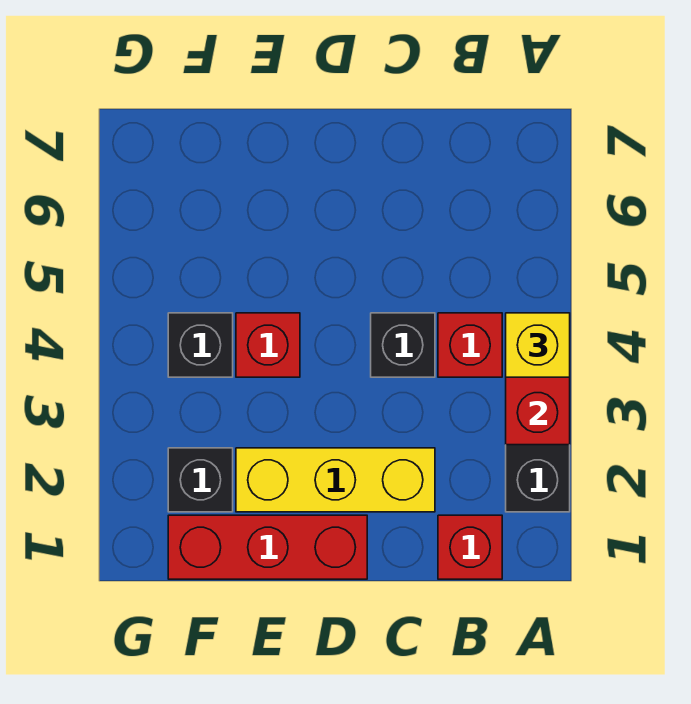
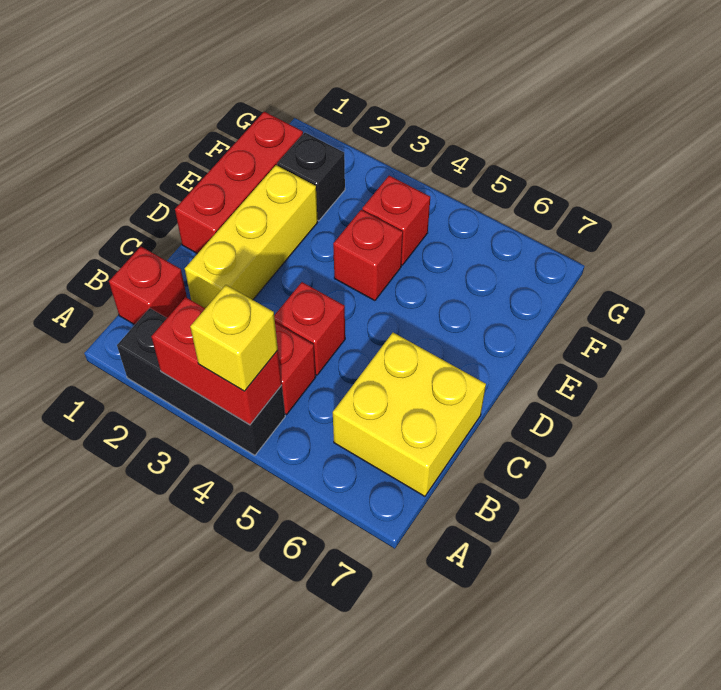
none -> yellow brick B6:C7 level 1
black brick C4 level 1 -> red brick C4 level 1
black brick F4 level 1 -> red brick F4 level 1

